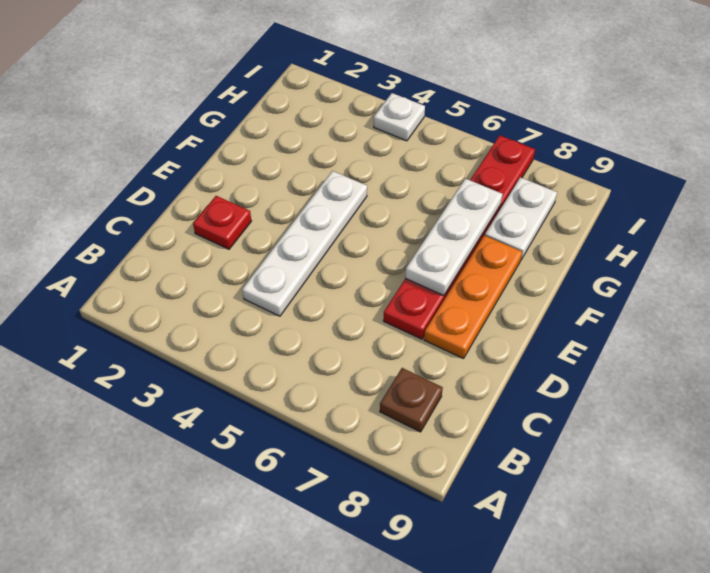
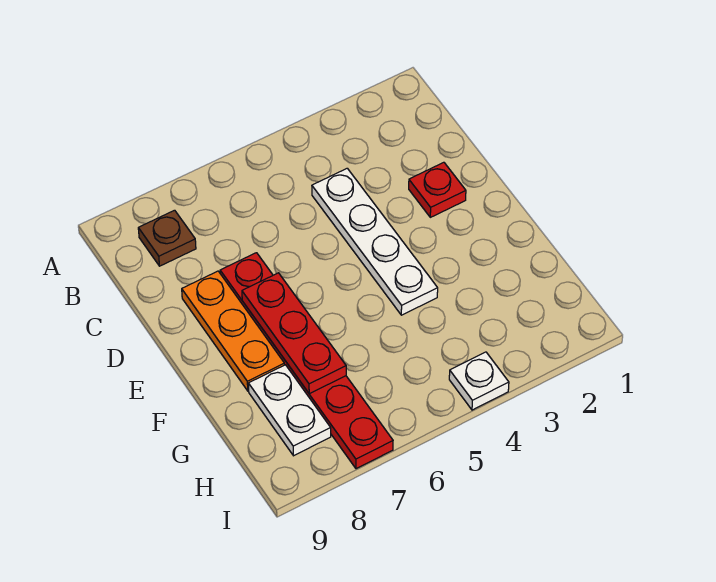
white plate E7:G7 level 2 -> red plate E7:G7 level 2

